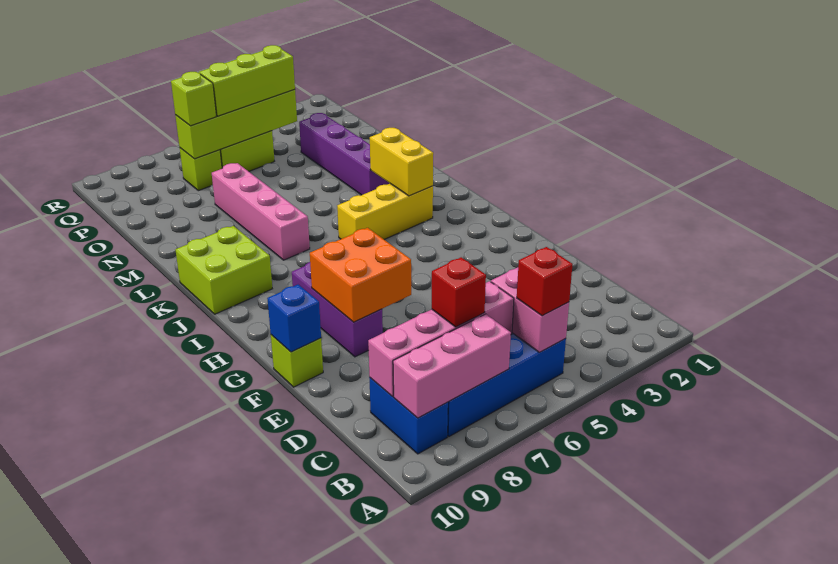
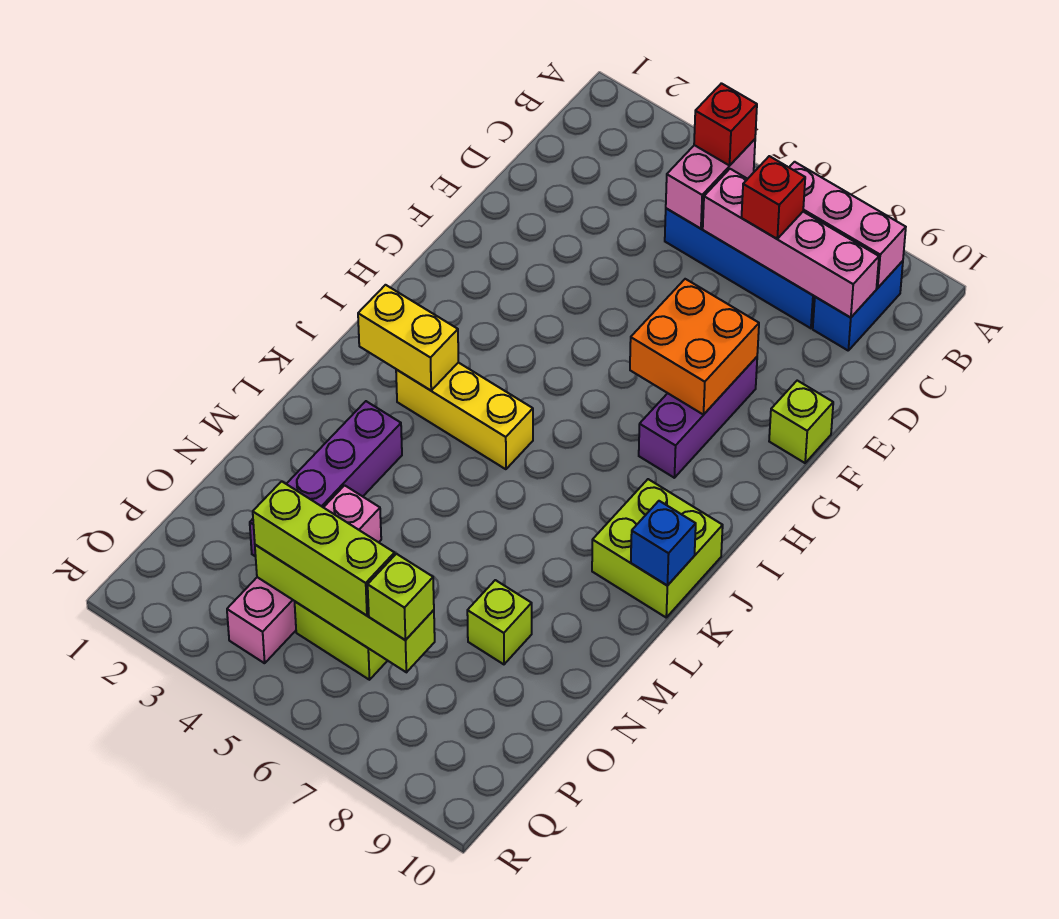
blue brick F10 level 2 -> blue brick K10 level 2
yellow brick J3:K3 level 2 -> yellow brick J2:J3 level 2
pink brick K7:N7 level 1 -> pink brick N4:Q4 level 1
lime brick P7 level 1 -> lime brick N8 level 1

